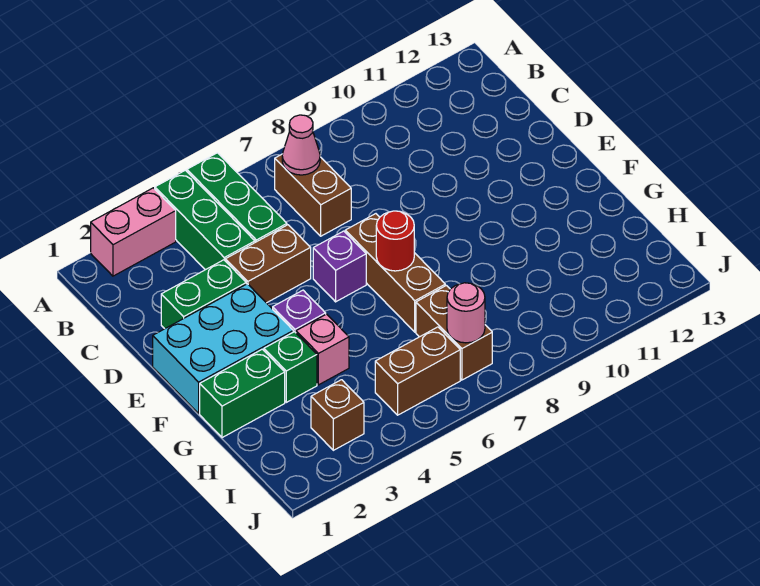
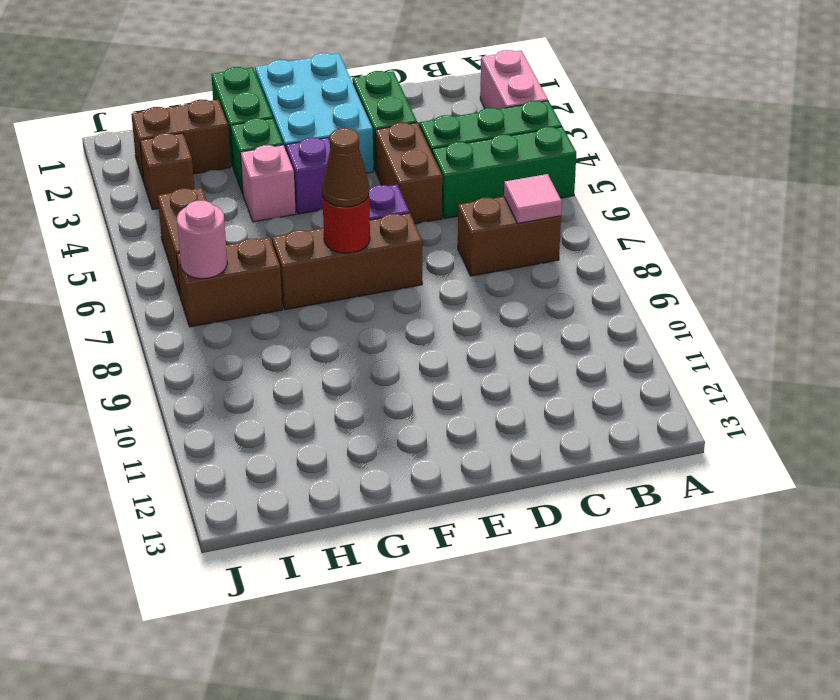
pink cone B7 level 2 -> pink tile B7 level 2
none -> brown cone F7 level 3
none -> brown brick H2:I2 level 1

